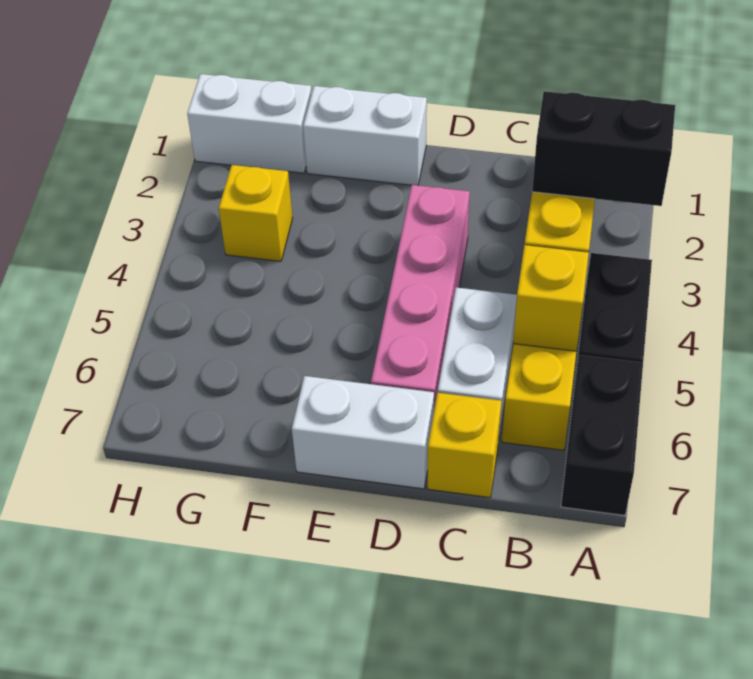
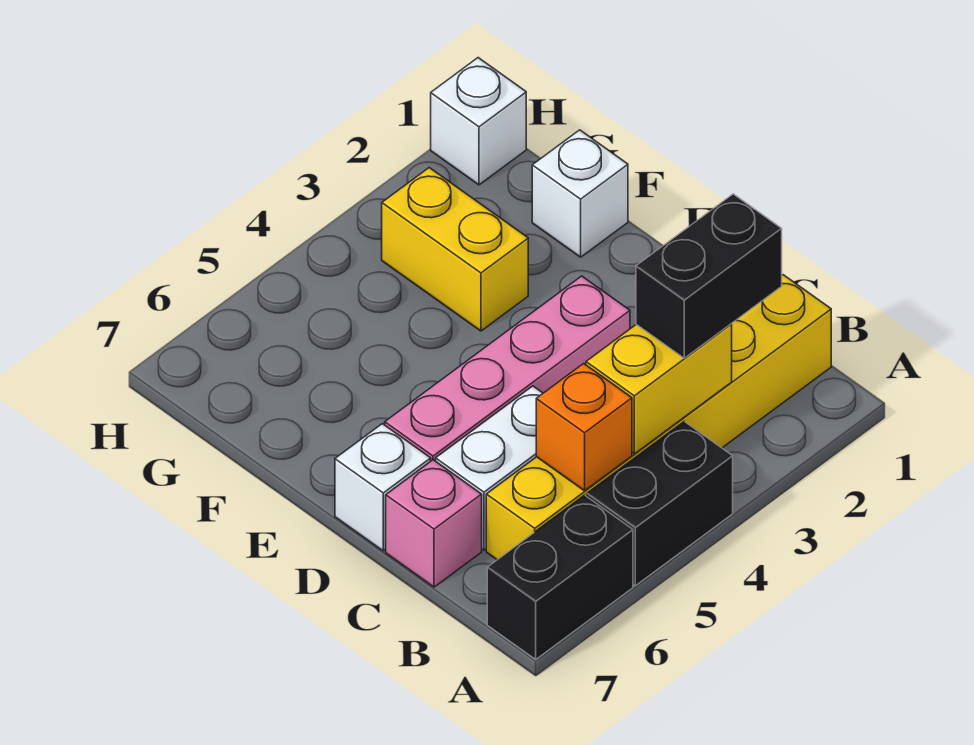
black brick A3:B3 level 3 -> black brick B2:B3 level 3
yellow brick B5 level 2 -> orange brick B5 level 2
yellow brick C7 level 1 -> pink brick C7 level 1
white brick D7:E7 level 1 -> white brick D7 level 1
white brick E1:F1 level 1 -> white brick F1 level 1
white brick G1:H1 level 1 -> white brick H1 level 1
yellow brick G3 level 1 -> yellow brick F3:G3 level 1

